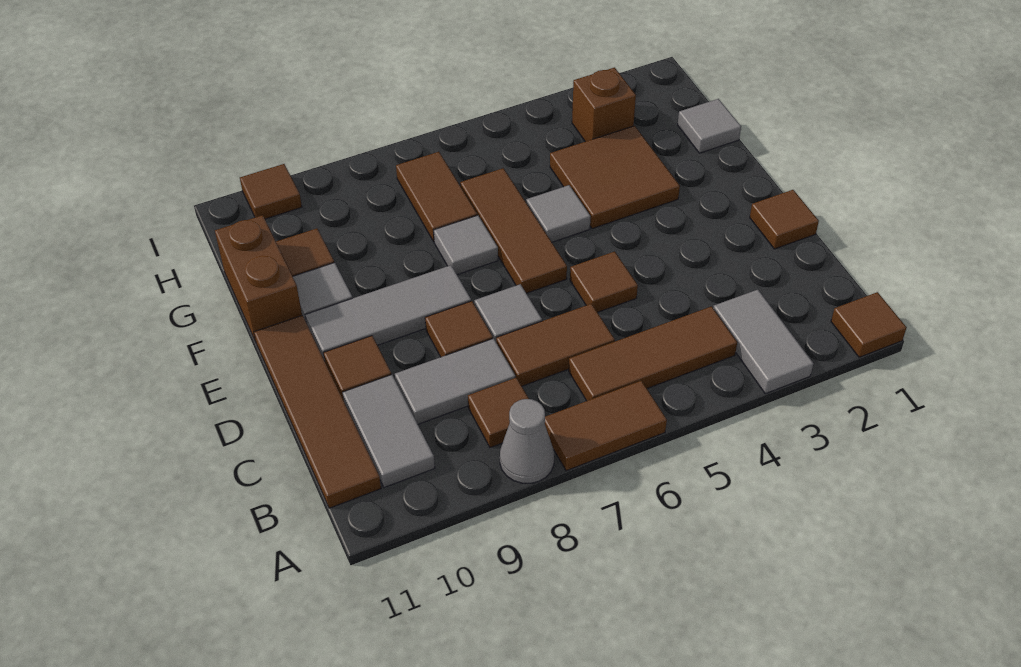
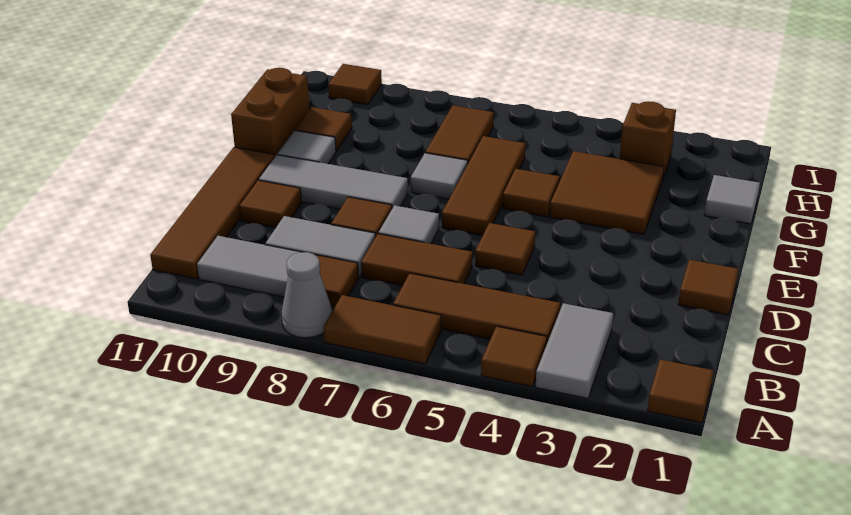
none -> brown tile A4 level 1
grey tile B10:C10 level 1 -> grey tile B9:B10 level 1
grey tile F5 level 1 -> brown tile F5 level 1

